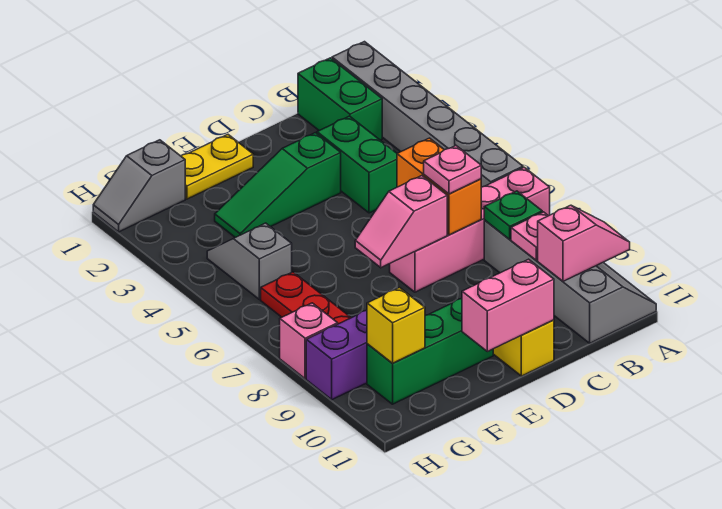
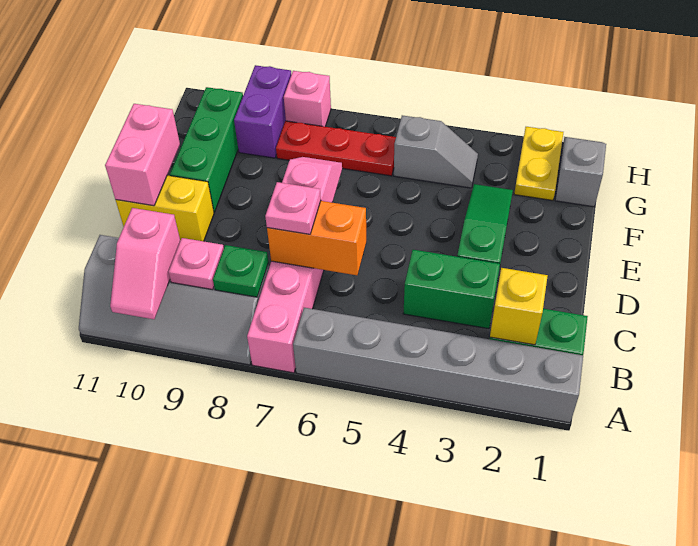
yellow plate E1:F1 level 1 -> yellow plate G2:H2 level 1
yellow brick G10 level 2 -> yellow brick B2 level 2

